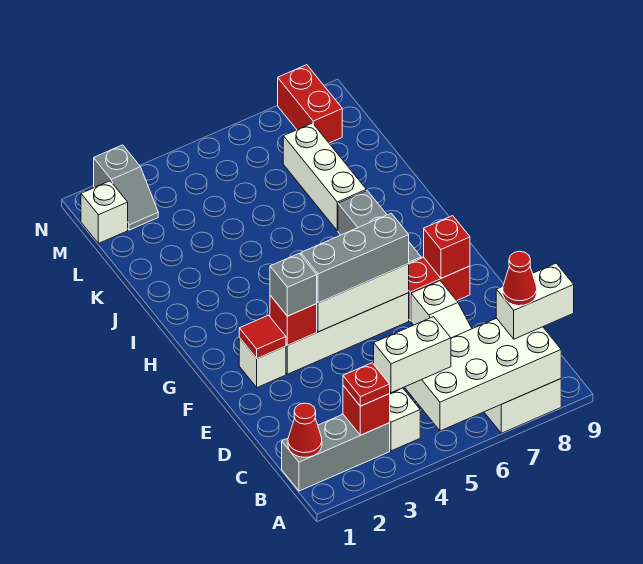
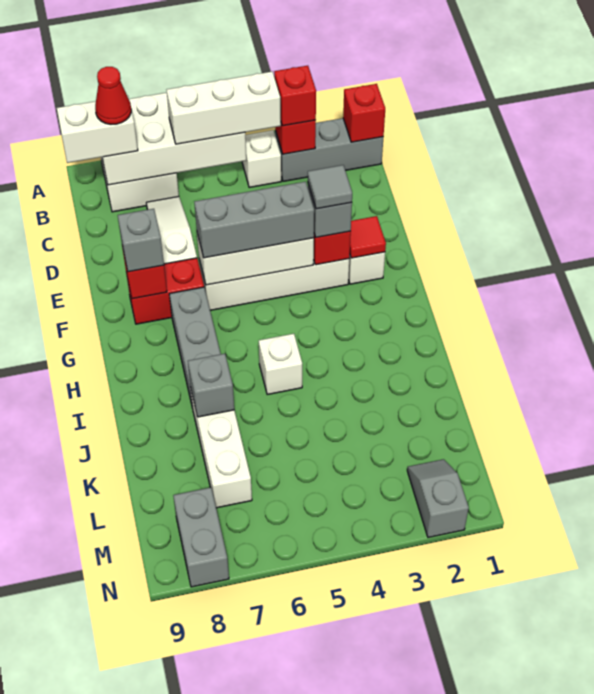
red cone B1 level 2 -> red brick B1 level 2
red plate B3 level 3 -> red brick B3 level 3
white brick B4:B5 level 3 -> white brick B4:B6 level 3
none -> grey tile F3 level 4
none -> grey brick F8 level 3
none -> grey brick J7 level 2
white brick M1 level 1 -> white brick I5 level 1
red brick M8:N8 level 1 -> grey brick M8:N8 level 1

